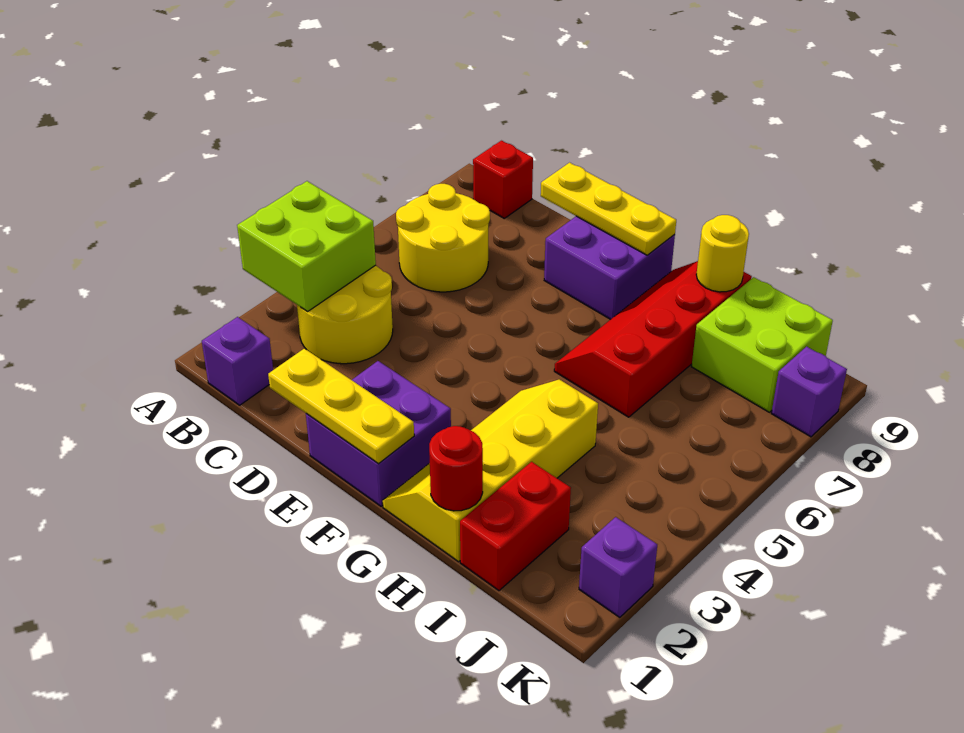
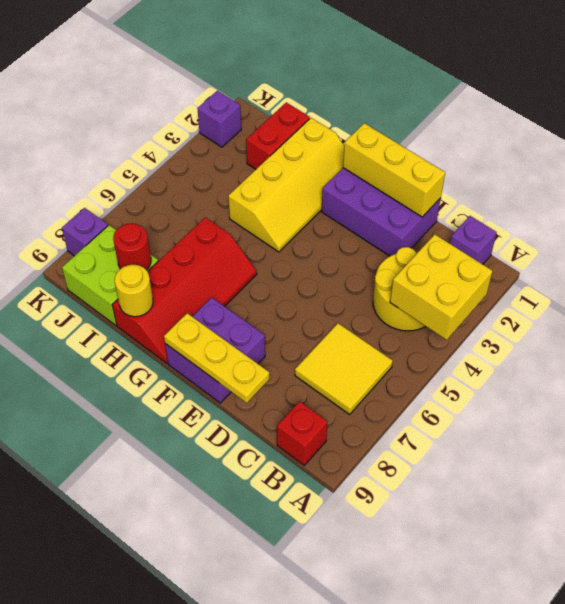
lime brick A3:B4 level 2 -> yellow brick A3:B4 level 2
yellow round brick B6:C7 level 1 -> yellow tile B6:C7 level 1
yellow plate D1:F1 level 2 -> yellow brick D1:F1 level 2
purple brick E1:F2 level 1 -> purple brick D1:F2 level 1
red round brick H1 level 2 -> red round brick I8 level 2

